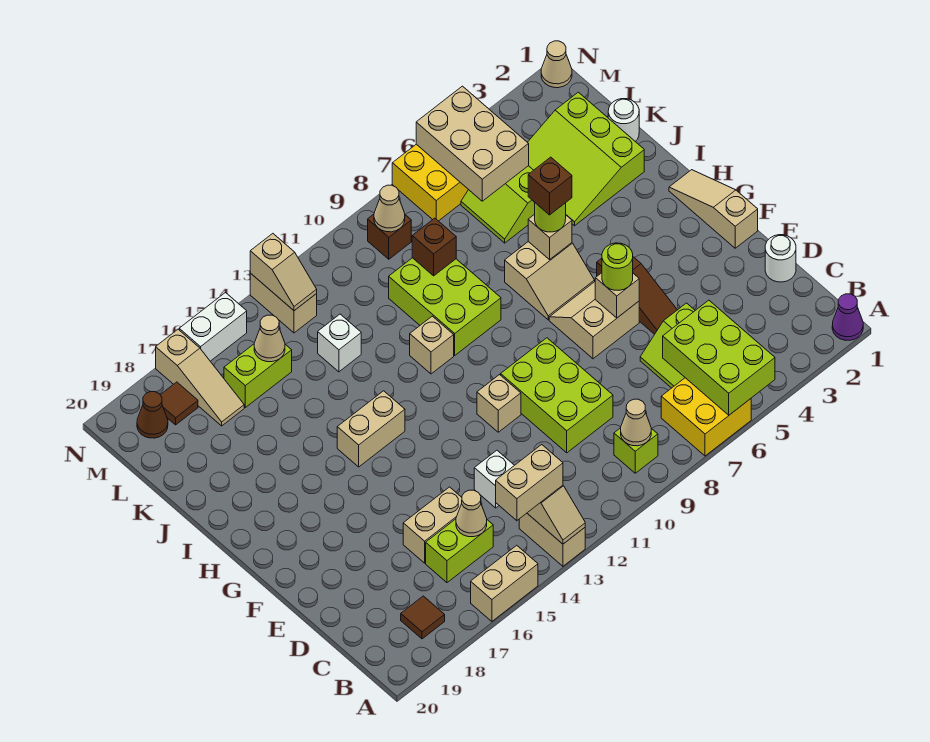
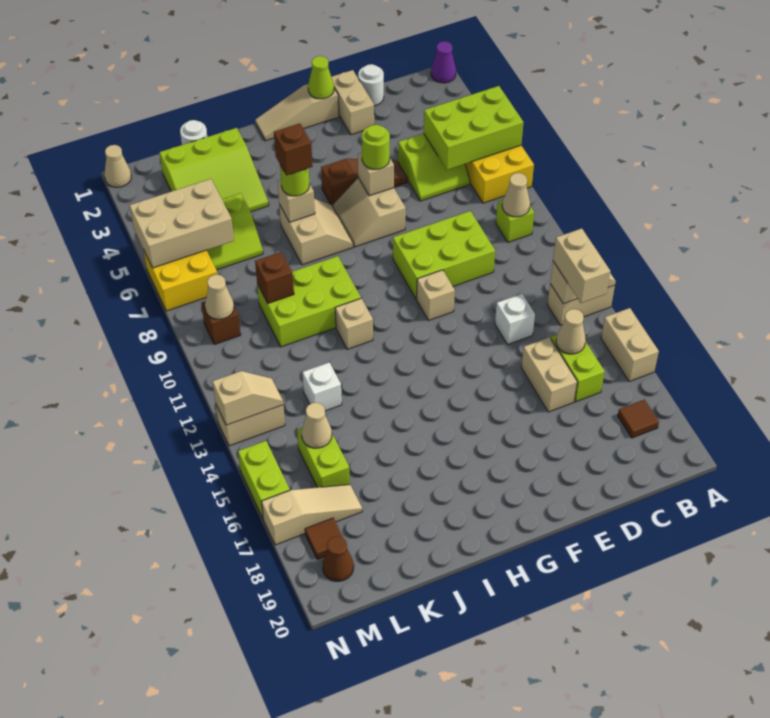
none -> lime cone F1 level 2
tan brick H14:H15 level 1 -> tan brick E1:E2 level 1
white brick N15:N16 level 1 -> lime brick N15:N16 level 1

